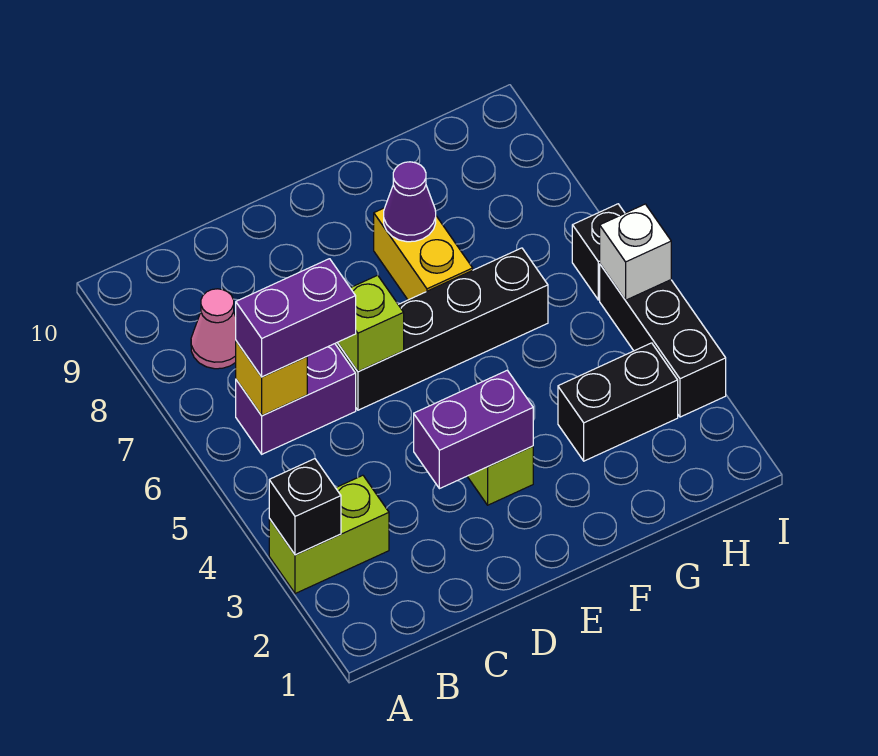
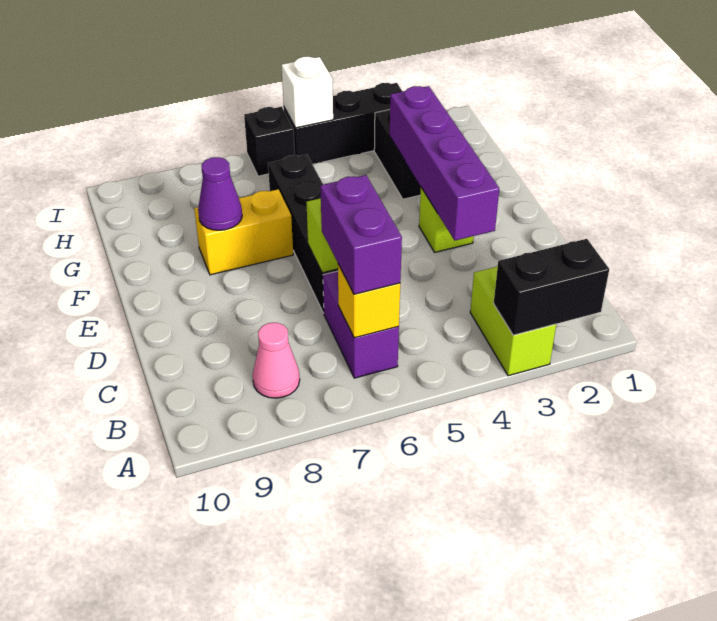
black brick A3 level 2 -> black brick A2:A3 level 2
purple brick D3:E3 level 2 -> purple brick D3:G3 level 2

